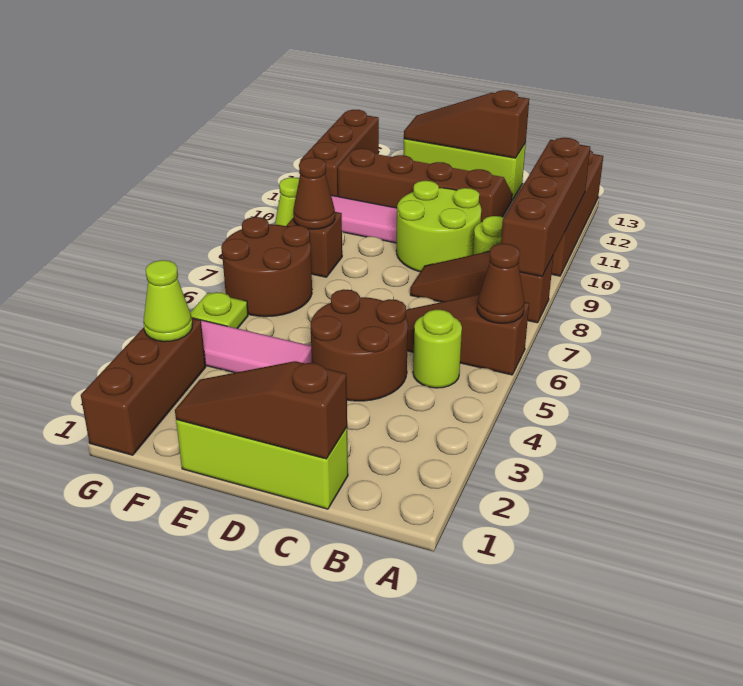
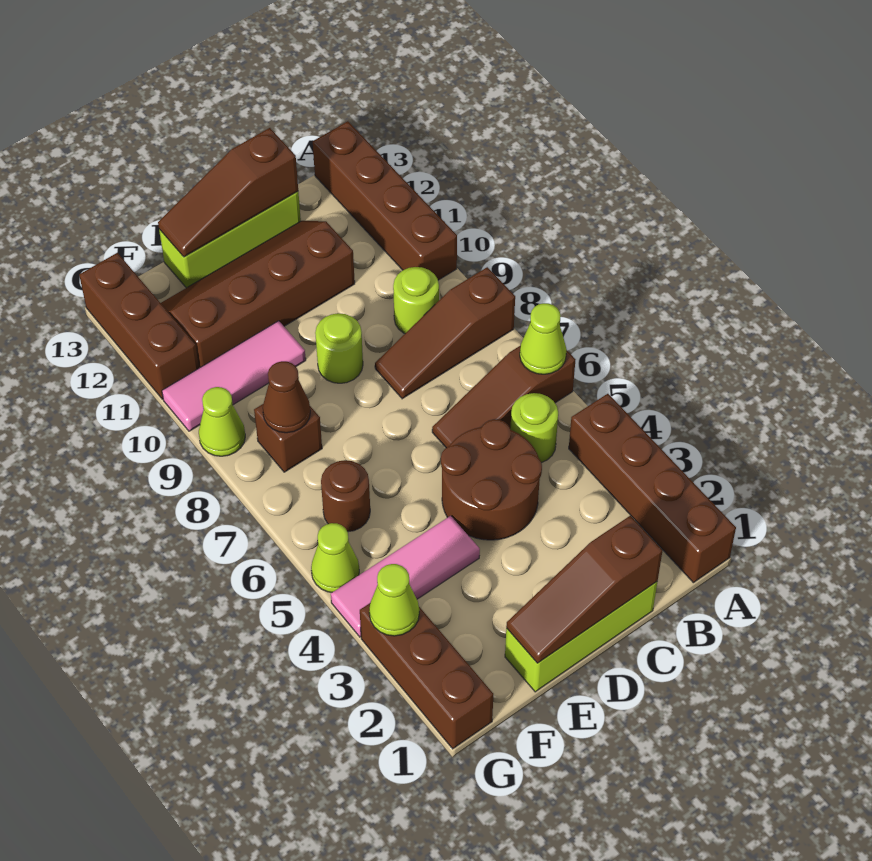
brown cone A6 level 2 -> lime cone A6 level 2
brown brick A8:A11 level 2 -> brown brick A1:A4 level 1
lime round brick C9:D10 level 1 -> lime round brick D9 level 1
brown round brick F6:G7 level 1 -> brown round brick F6 level 1
lime plate G5 level 1 -> lime cone G5 level 1

